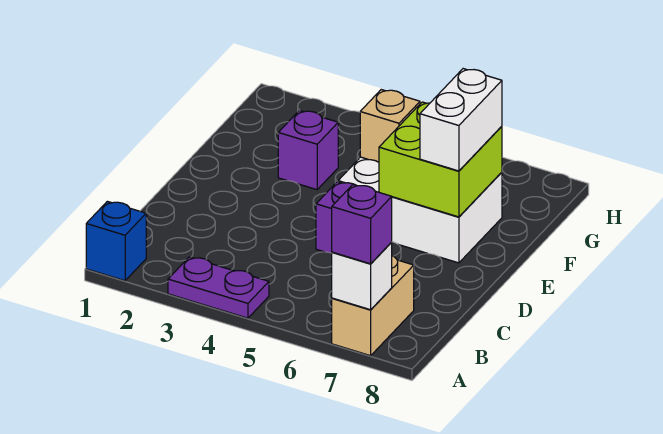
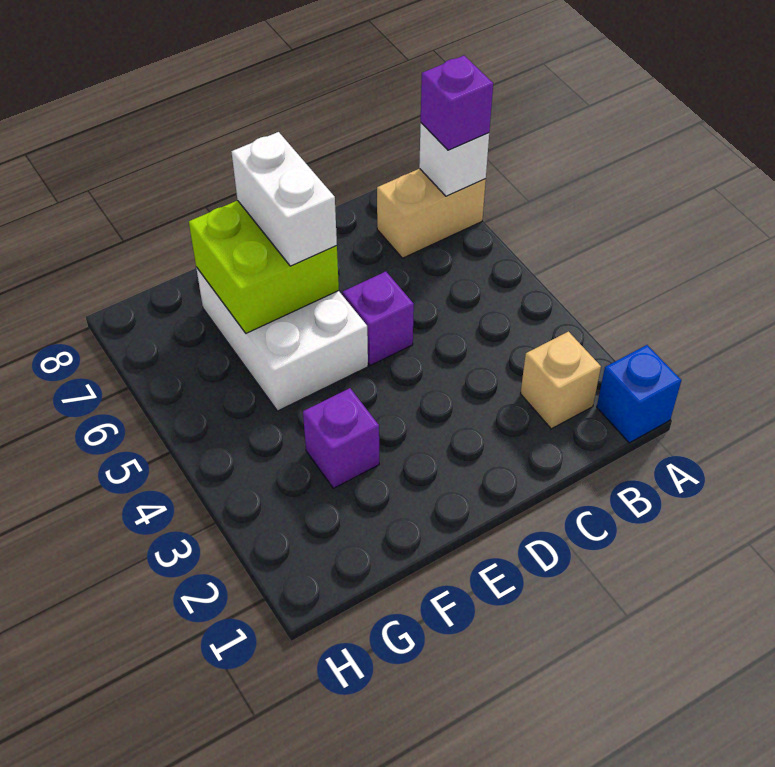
purple plate A3:A4 level 1 -> none
white brick E7:F7 level 3 -> white brick E6:E7 level 3
tan brick F5 level 2 -> tan brick B2 level 1

